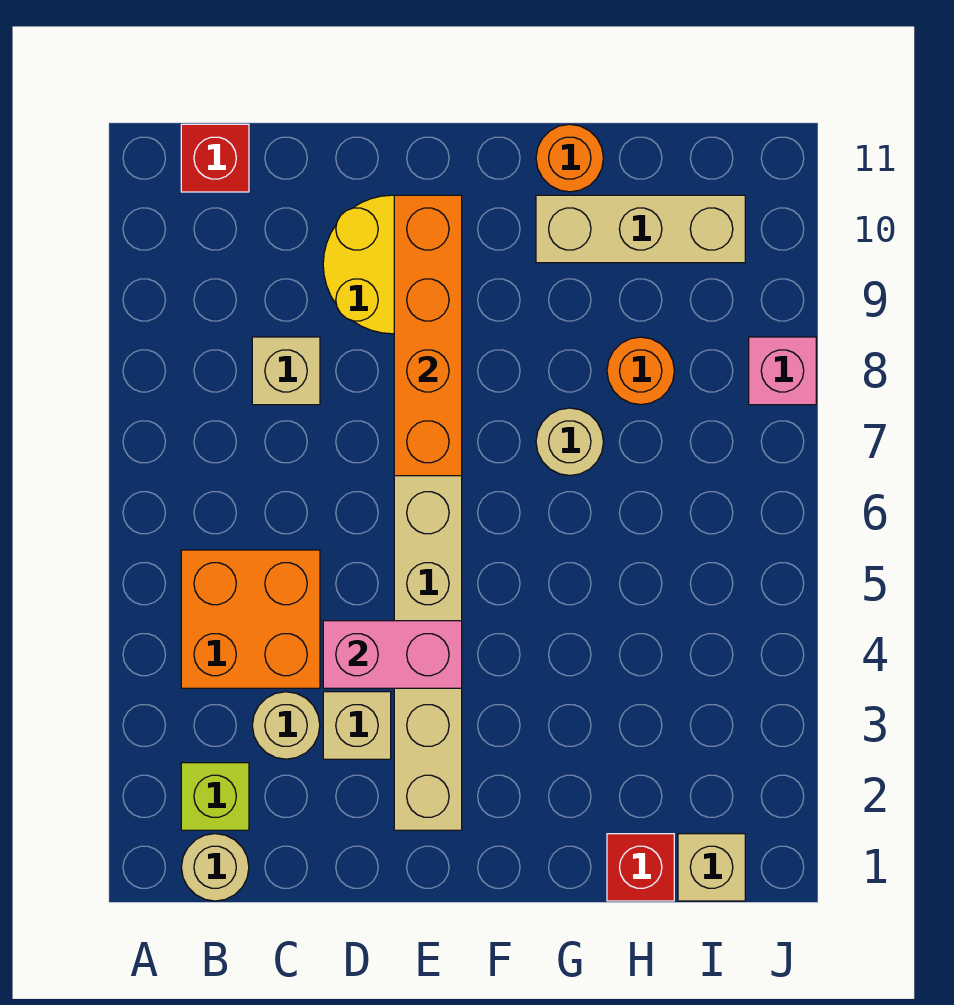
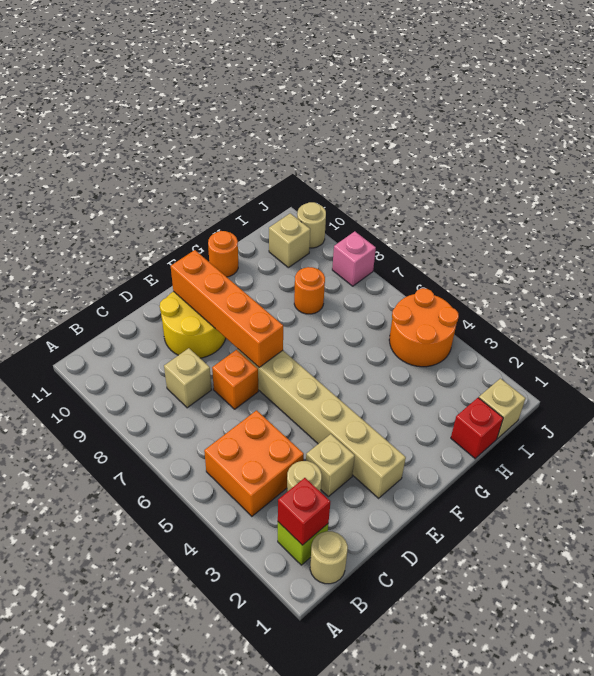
red brick B11 level 1 -> red brick B2 level 2
pink brick D4:E4 level 2 -> none
none -> orange brick D7 level 1
tan round brick G7 level 1 -> tan round brick J10 level 1
tan brick G10:I10 level 1 -> tan brick I10 level 1
none -> orange round brick I4:J5 level 1

